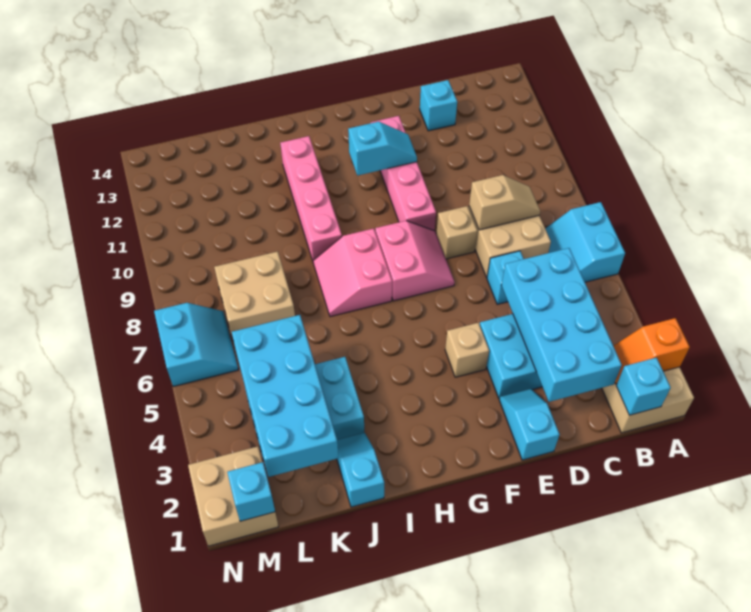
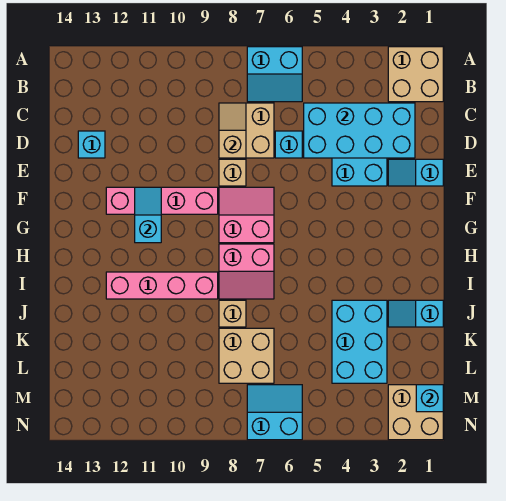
orange slope A2:B2 level 2 top A -> none
cyan brick B1 level 2 -> none
tan brick F4 level 1 -> tan brick J8 level 1
cyan brick K2:L5 level 2 -> none

